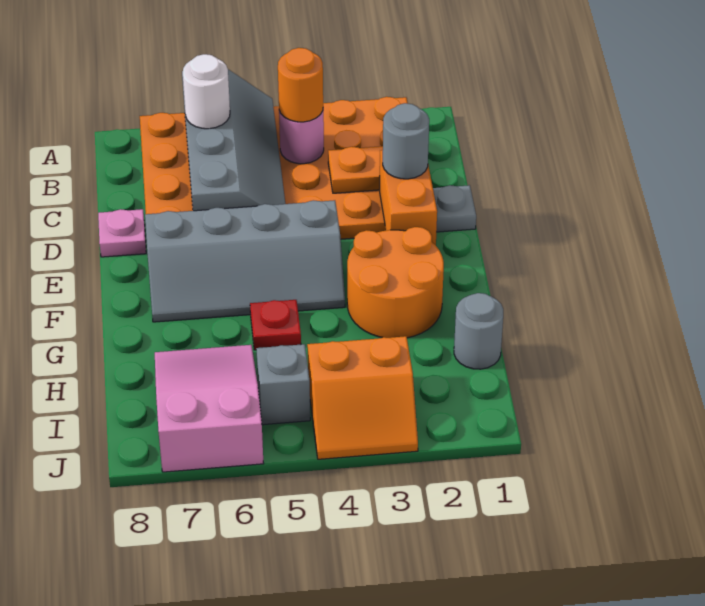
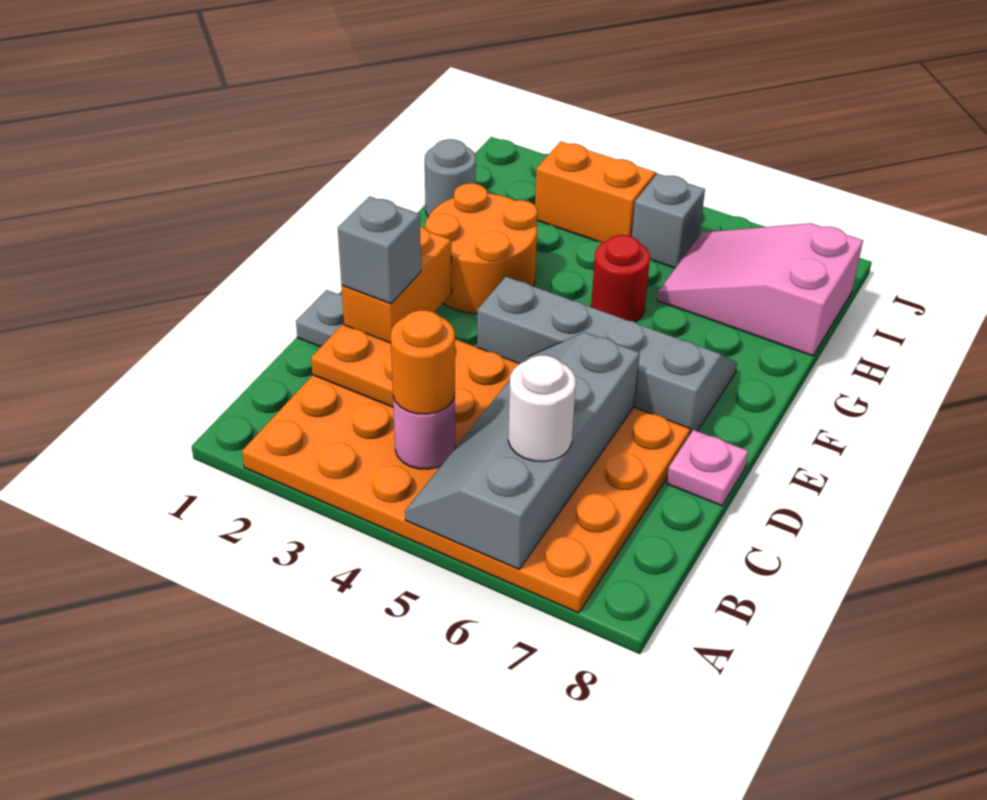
grey round brick D2 level 3 -> grey brick D2 level 3
red plate G5 level 1 -> red round brick G5 level 1
pink slope H6:J7 level 1 top J -> pink slope H6:I8 level 1 top 8

